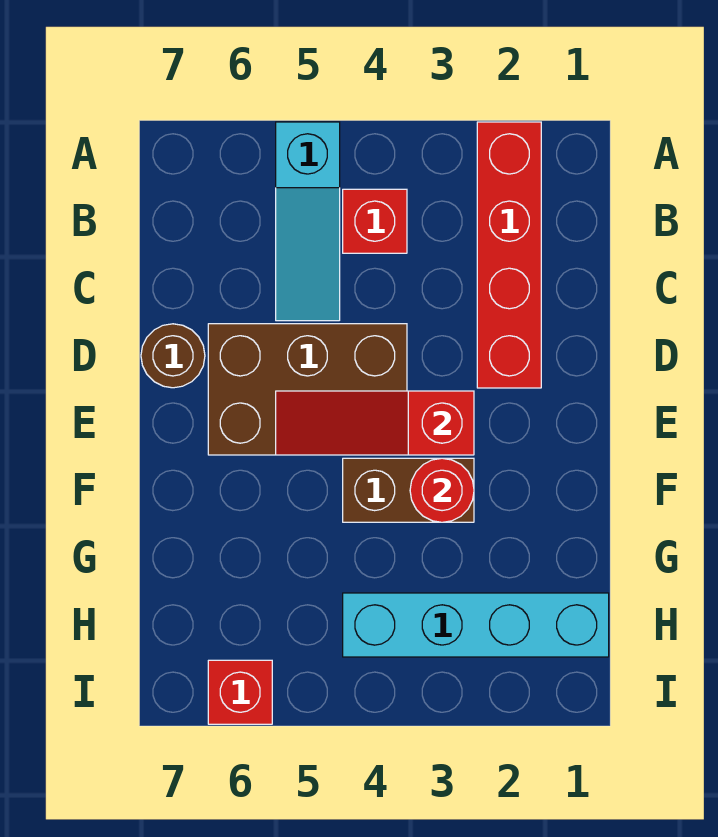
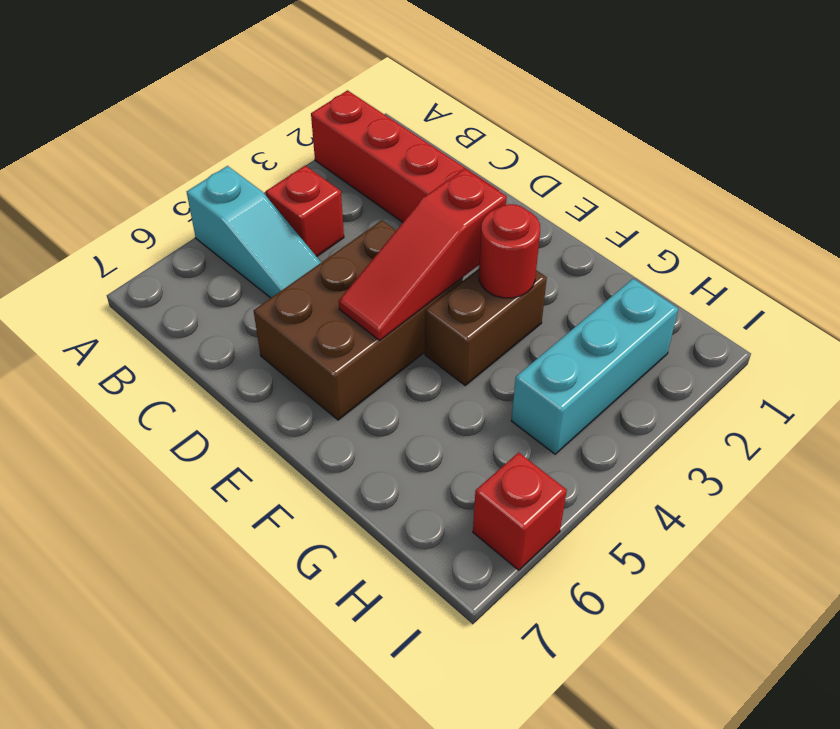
brown round brick D7 level 1 -> none
cyan brick H1:H4 level 1 -> cyan brick H2:H4 level 1

